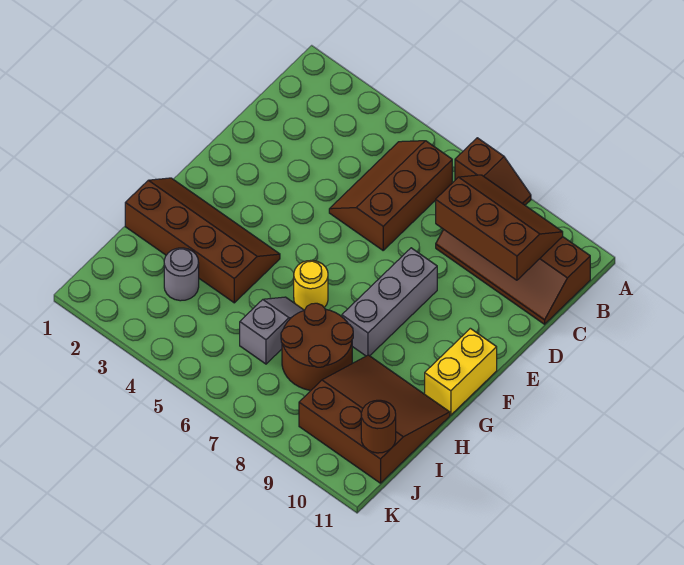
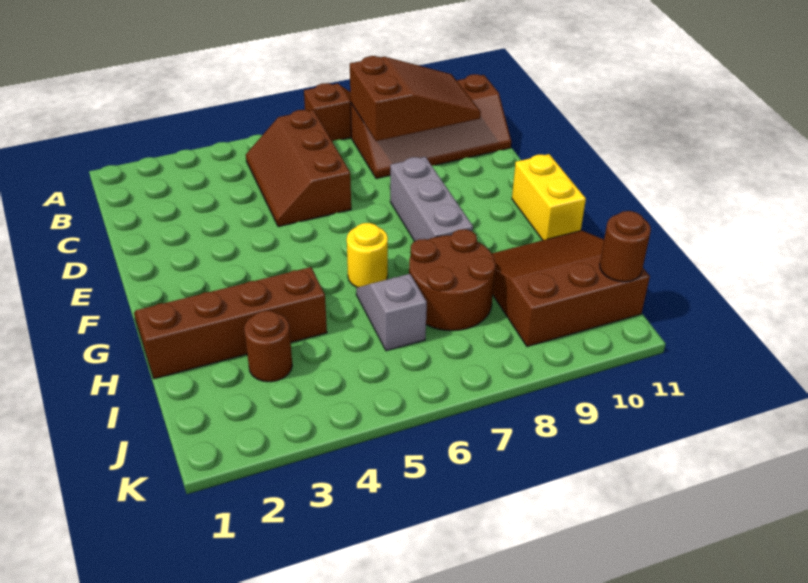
brown slope B8:C10 level 2 top C -> brown slope B8:C10 level 2 top 8
grey round brick I3 level 1 -> brown round brick I3 level 1

